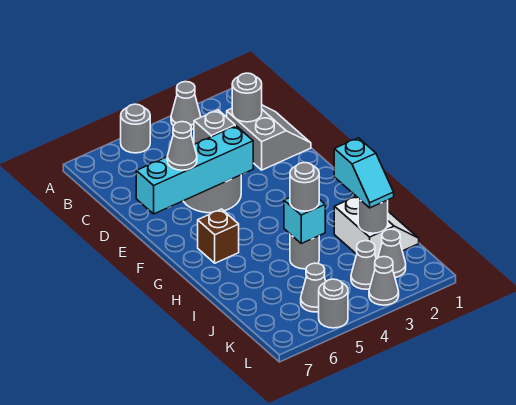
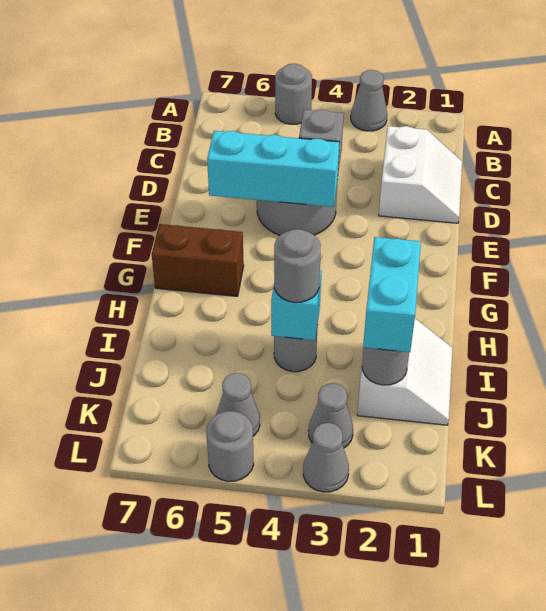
grey slope C1:D2 level 1 top 2 -> white slope C1:D2 level 1 top 2
grey round brick C2 level 2 -> none
cyan brick E4:E7 level 2 -> cyan brick E4:E6 level 2
grey cone E6 level 3 -> none
brown brick G6 level 1 -> brown brick G6:G7 level 1
cyan slope I2:J2 level 3 top I -> cyan brick I2:J2 level 3
grey cone K2 level 1 -> none

